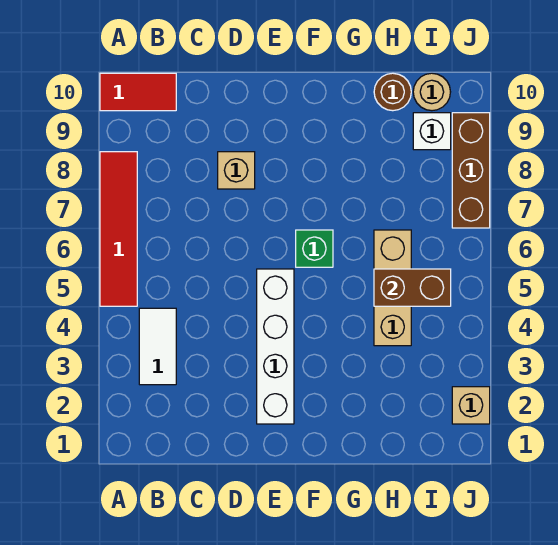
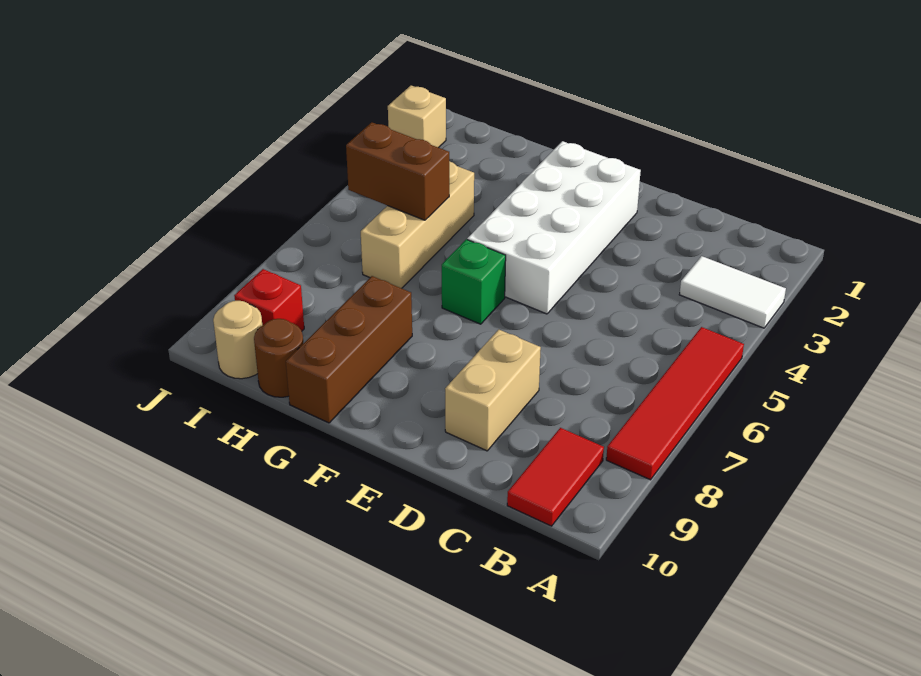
red tile A10:B10 level 1 -> red tile B9:B10 level 1
white tile B3:B4 level 1 -> white tile A3:B3 level 1
tan brick D8 level 1 -> tan brick D8:D9 level 1
white brick E2:E5 level 1 -> white brick E2:F5 level 1
white brick I9 level 1 -> red brick I9 level 1
brown brick J7:J9 level 1 -> brown brick G8:G10 level 1

